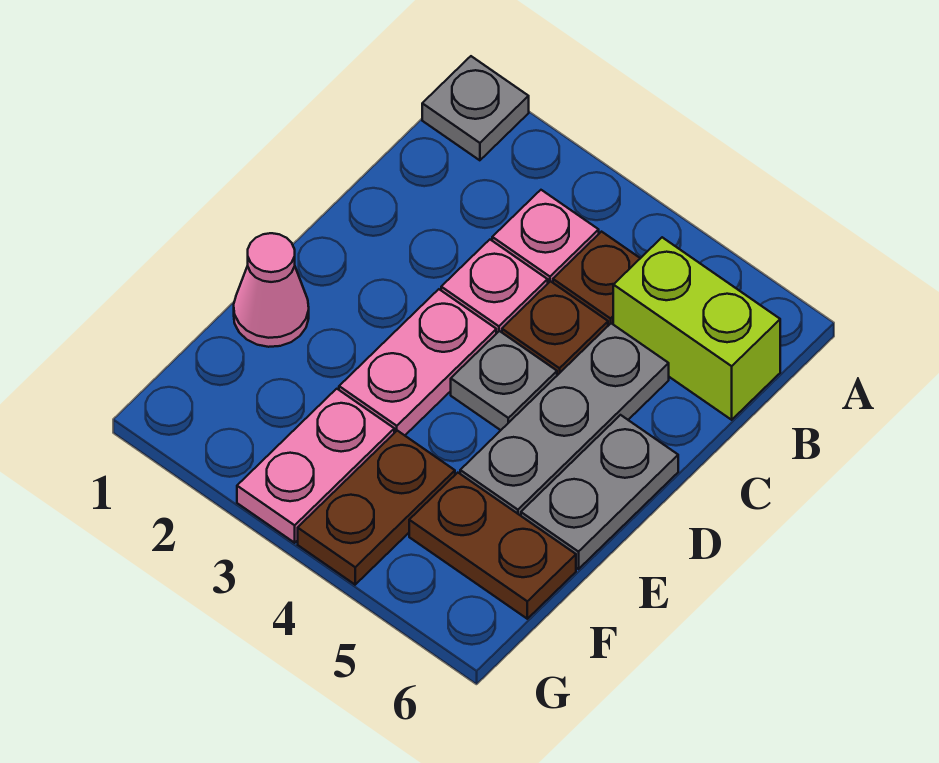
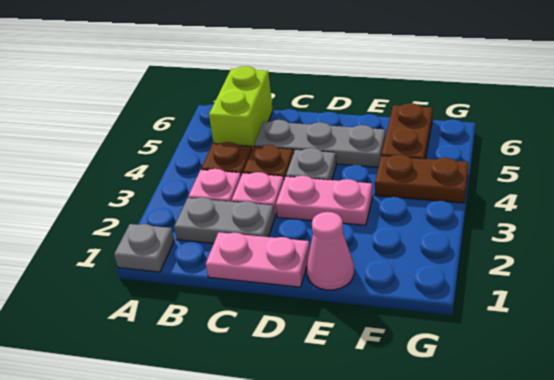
grey plate D6:E6 level 1 -> grey plate B2:C2 level 1
pink plate F3:G3 level 1 -> pink plate C1:D1 level 1

